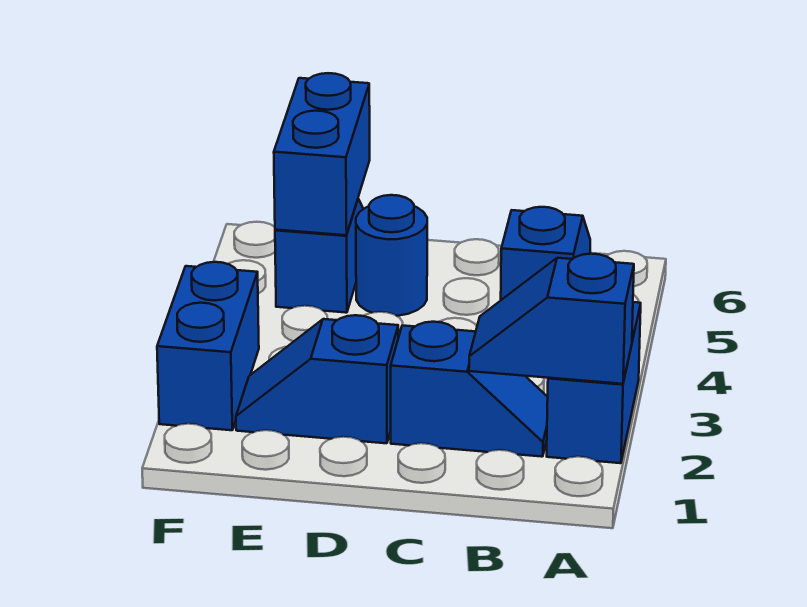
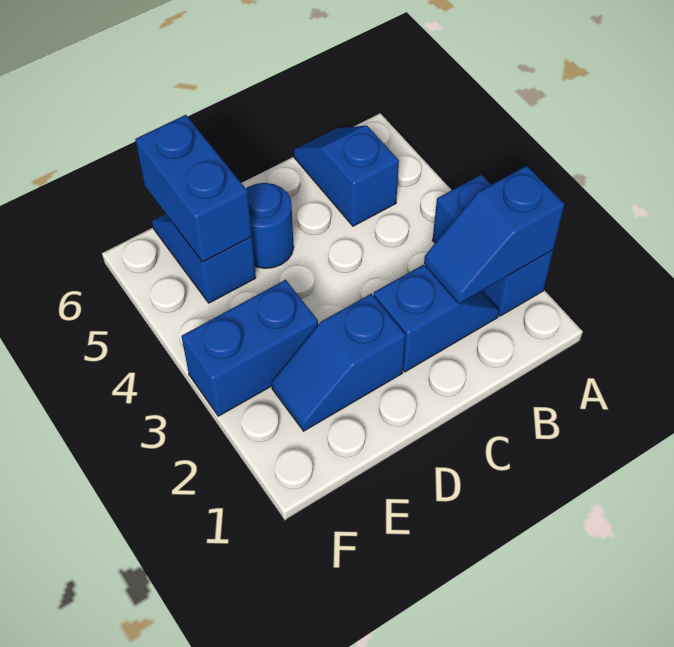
blue brick F2:F3 level 1 -> blue brick E3:F3 level 1

